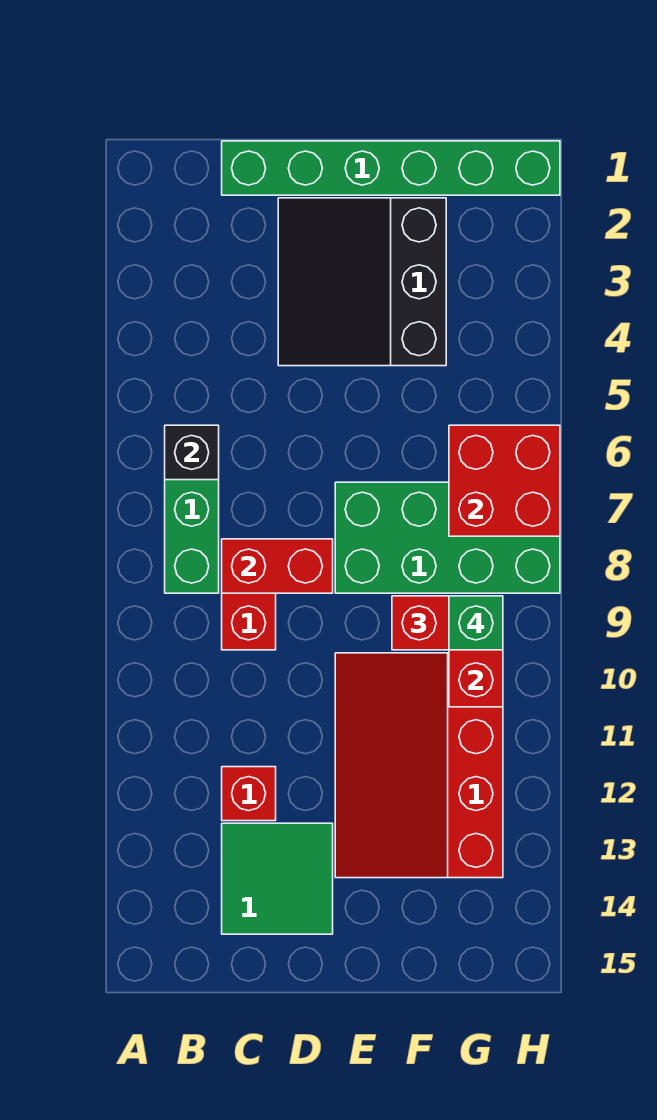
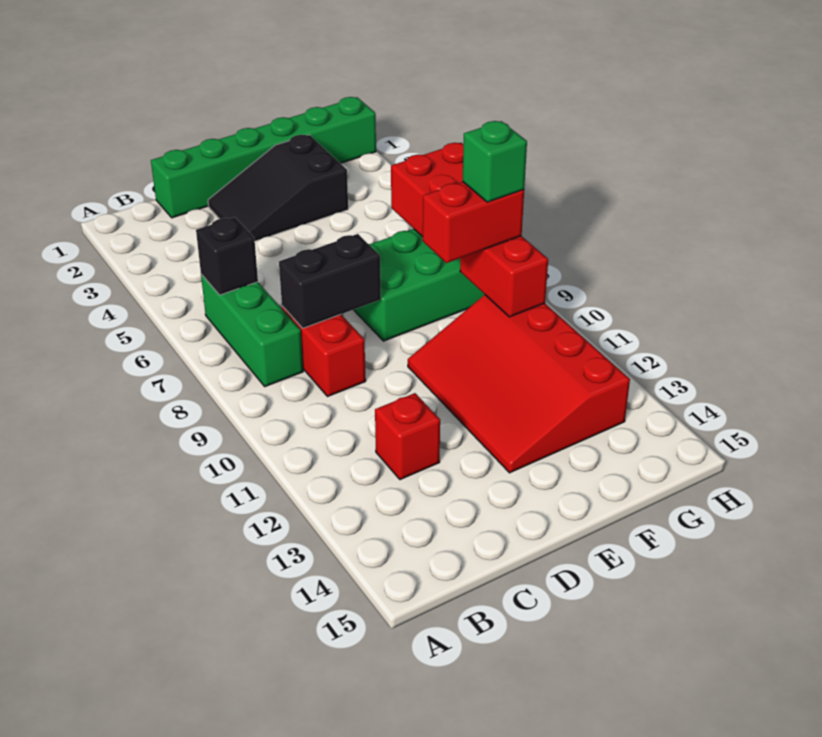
red brick C8:D8 level 2 -> black brick C8:D8 level 2
green tile C13:D14 level 1 -> none
black slope D2:F4 level 1 top F -> black slope D2:F3 level 1 top F

